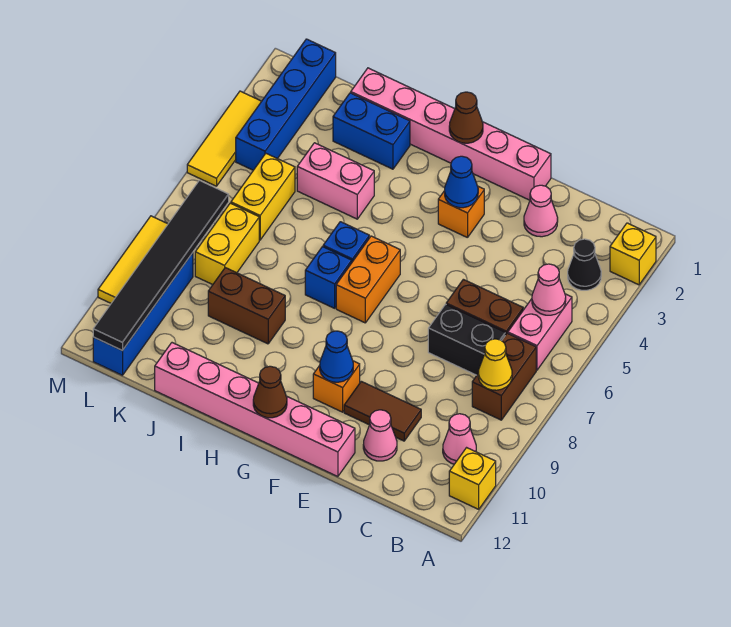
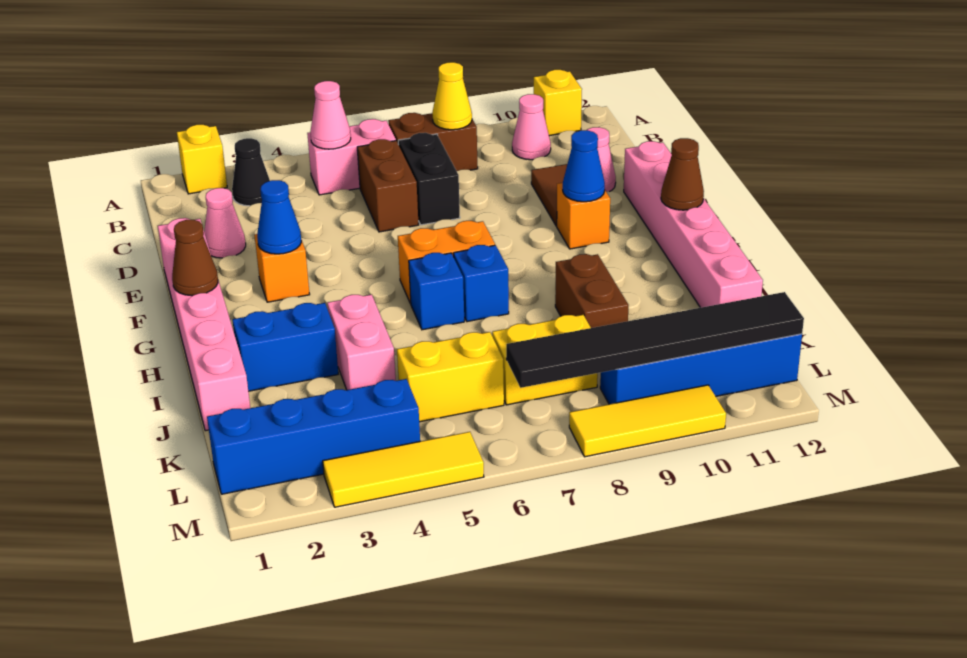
blue brick I2:J2 level 1 -> blue brick I2:I3 level 1

